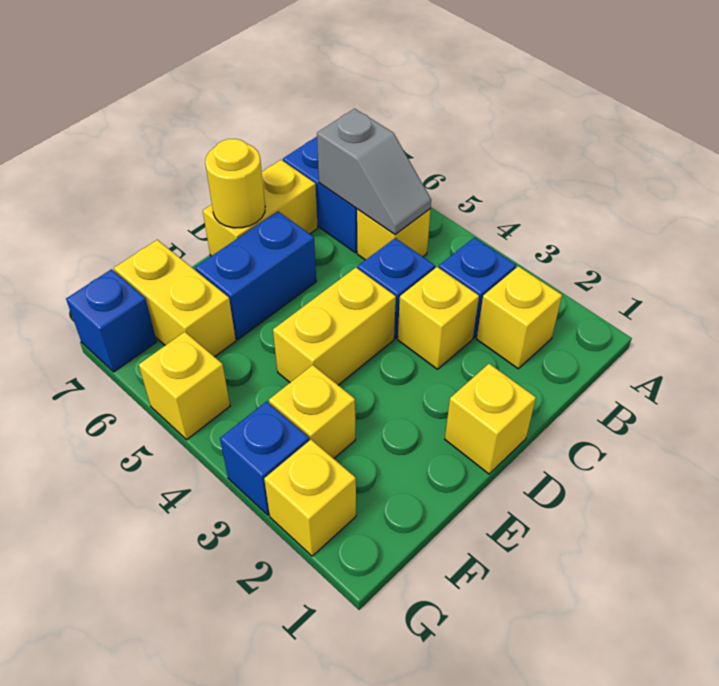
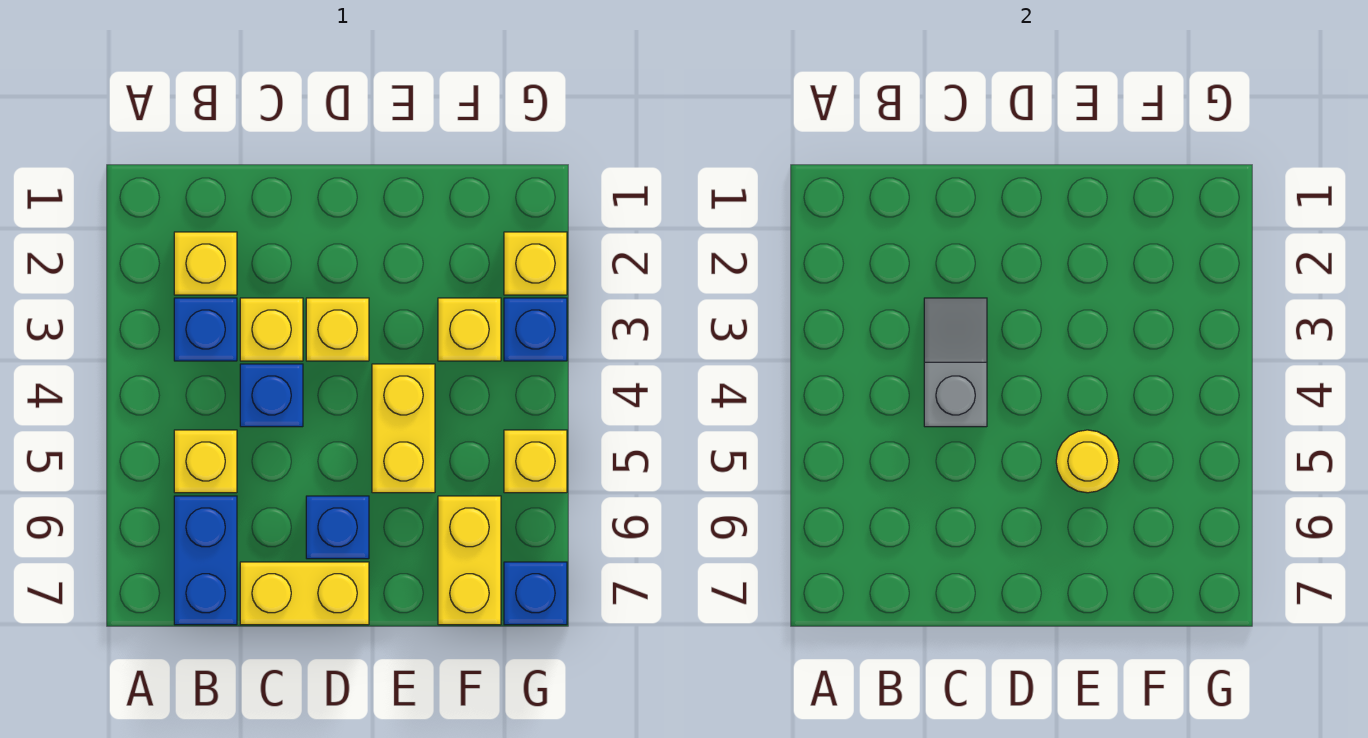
grey slope B5:B6 level 2 top 6 -> grey slope C3:C4 level 2 top 4
yellow brick D1 level 1 -> yellow brick D3 level 1
yellow brick D4:E4 level 1 -> yellow brick E4:E5 level 1
blue brick D6:E6 level 1 -> blue brick D6 level 1
yellow round brick D7 level 2 -> yellow round brick E5 level 2

